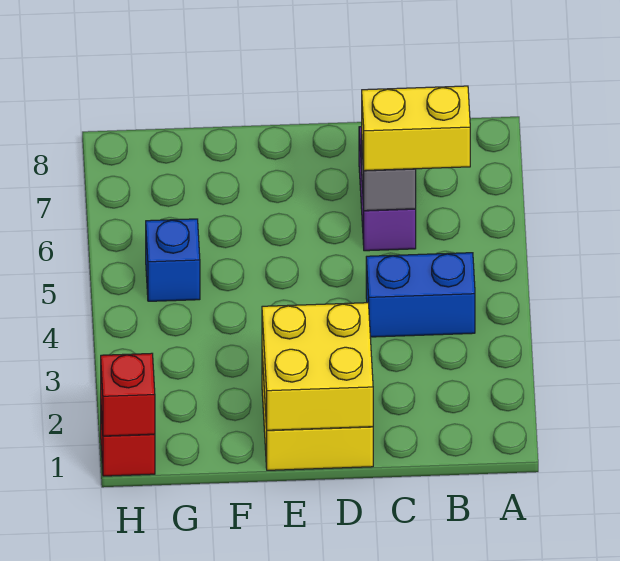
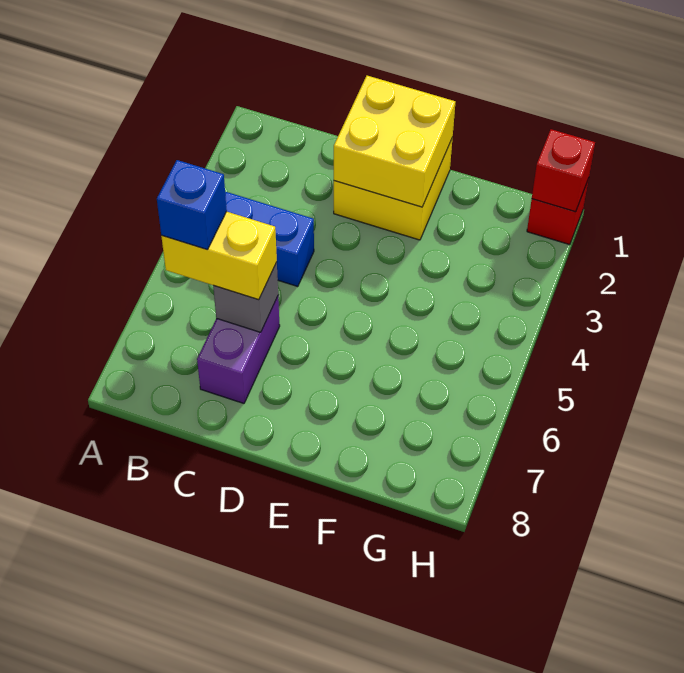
blue brick G5 level 1 -> blue brick B6 level 4

